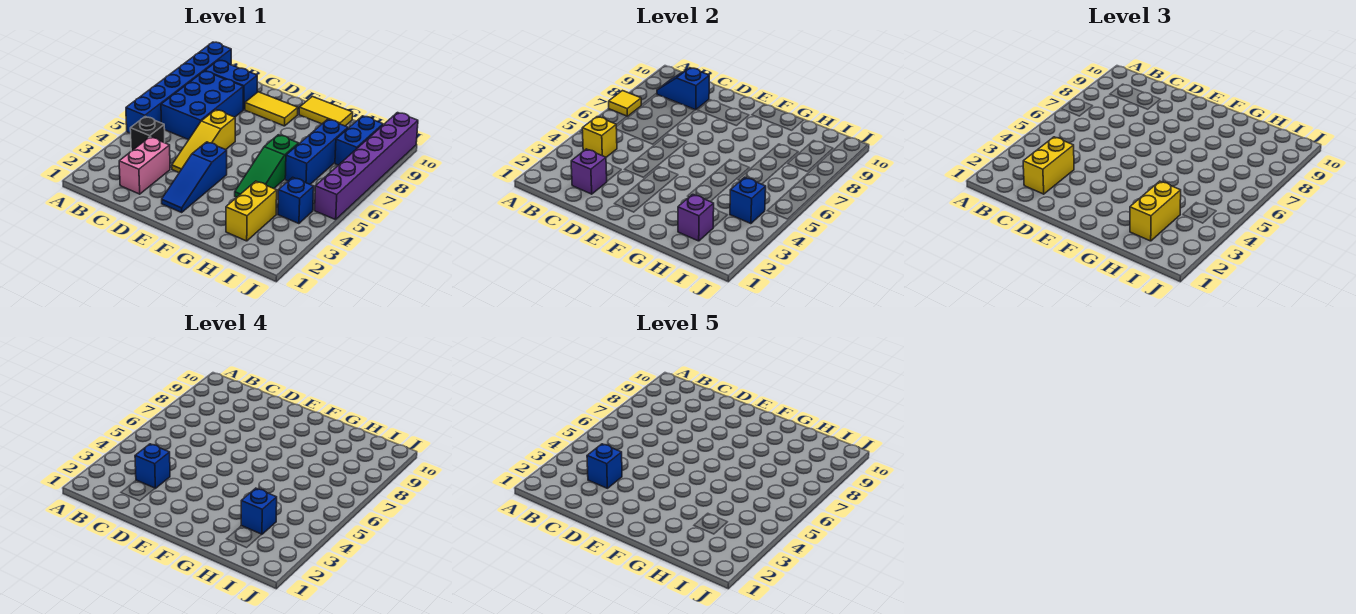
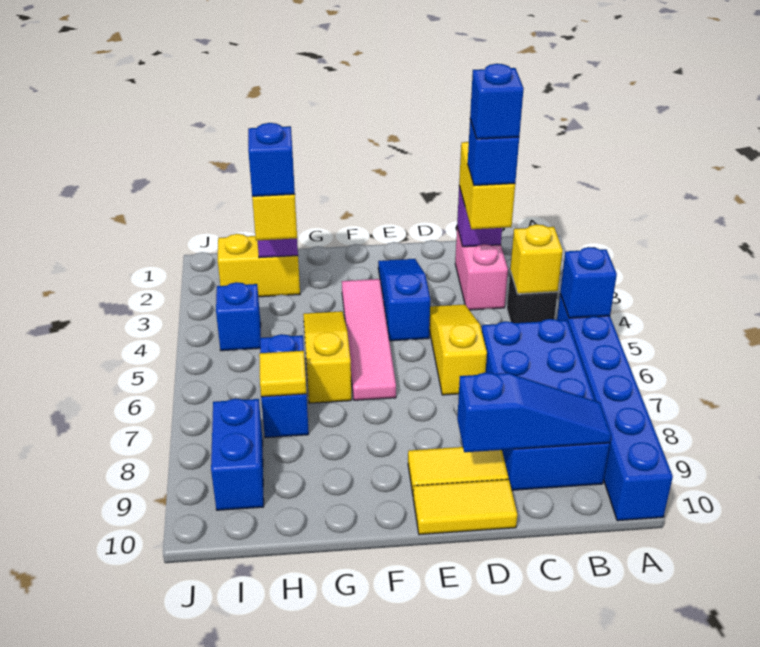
yellow tile A7 level 2 -> yellow tile H7 level 2
blue slope B9:C9 level 2 top C -> blue slope B9:D9 level 2 top D
none -> pink tile F3:F6 level 1
yellow tile F10:G10 level 1 -> yellow tile D10:E10 level 1
green slope G4:G6 level 1 top 6 -> yellow slope G4:G6 level 1 top 6
yellow brick H2:H3 level 1 -> yellow brick H2:I2 level 1
blue brick H6:H8 level 1 -> blue brick H6:H7 level 1
blue brick I4 level 2 -> blue brick A5 level 2
purple brick J5:J10 level 1 -> none

